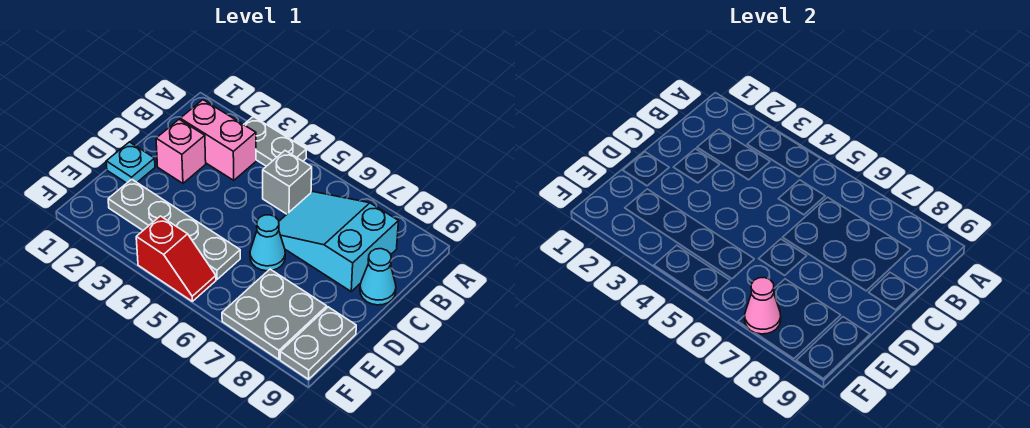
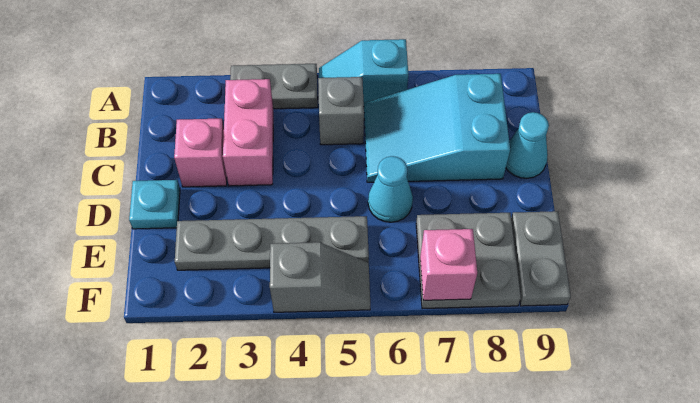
none -> cyan slope A5:A6 level 1 top 6
pink brick B2:B3 level 1 -> pink brick B3:C3 level 1
red slope F4:F5 level 1 top 4 -> grey slope F4:F5 level 1 top 4
pink cone F7 level 2 -> pink brick F7 level 2

